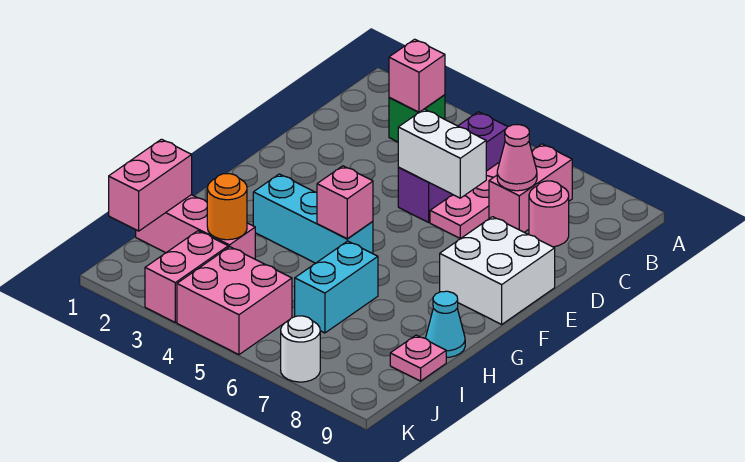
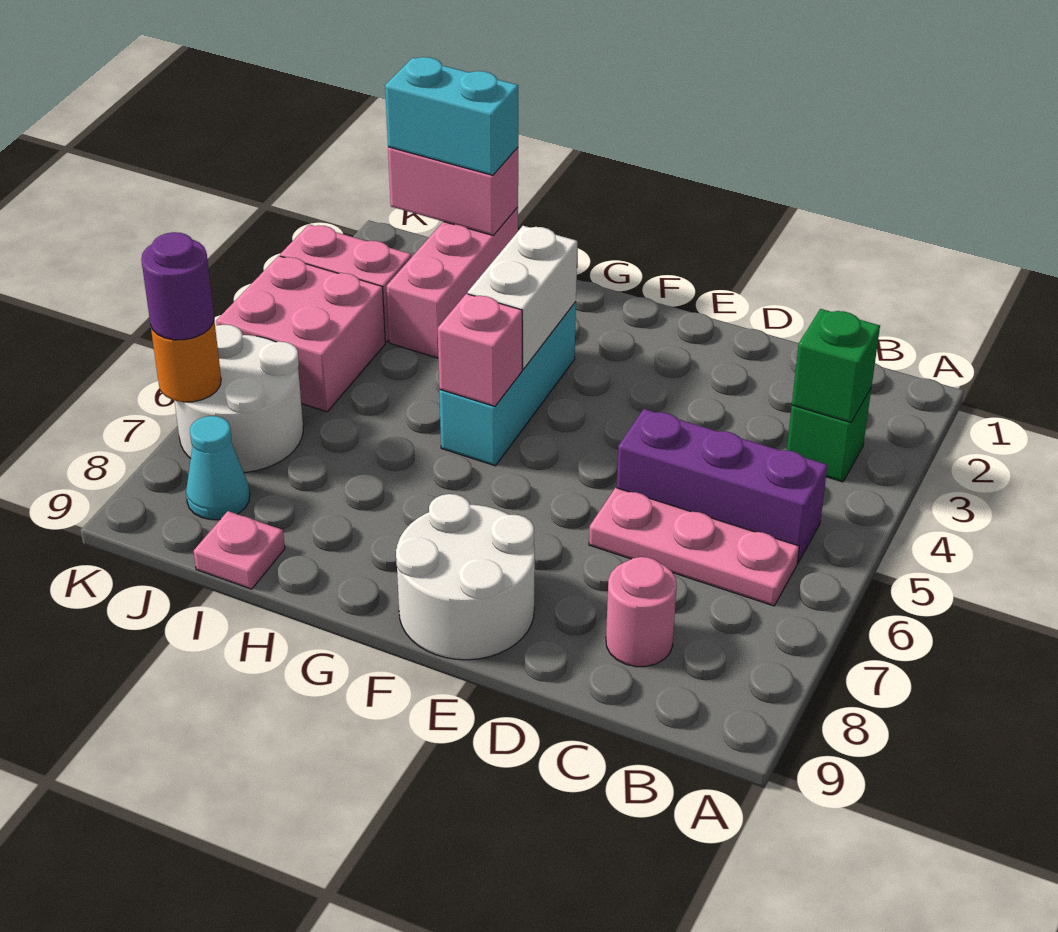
pink brick B3 level 2 -> green brick B3 level 2
pink brick B7:C7 level 1 -> none
pink cone C7 level 2 -> none
white brick D5:D6 level 2 -> white brick G3:G4 level 2
white brick E8:F9 level 1 -> white round brick E8:F9 level 1
cyan brick H6:I6 level 1 -> cyan brick I1:J1 level 3
cyan cone H9 level 1 -> cyan cone J8 level 1
orange round brick I3 level 2 -> orange round brick K7 level 2
white round brick K7 level 1 -> white round brick J6:K7 level 1
none -> purple round brick K7 level 3

